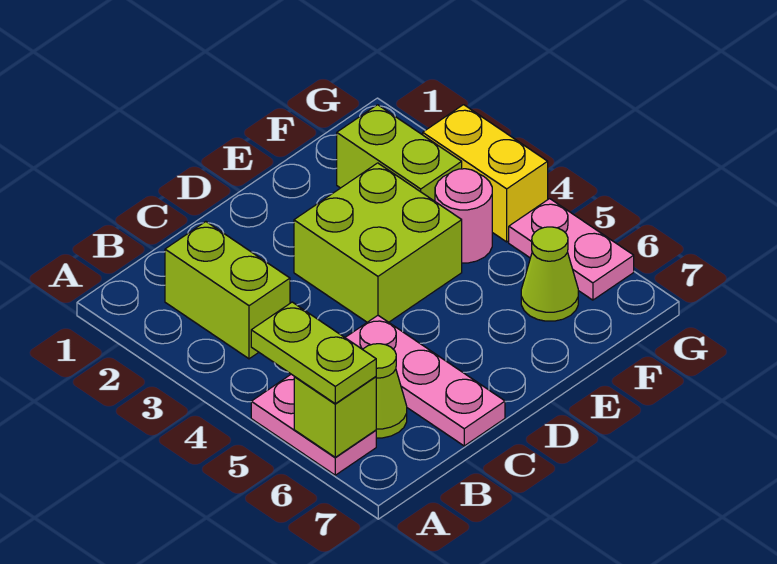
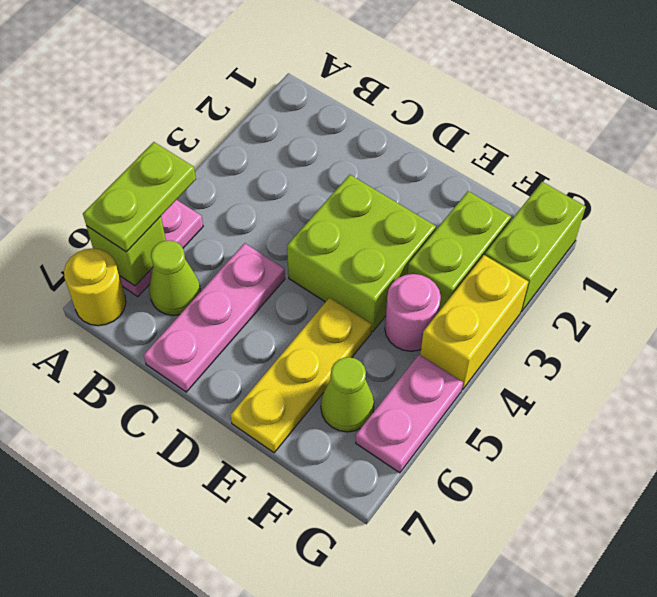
none -> yellow round brick A7 level 1
lime brick B2:B3 level 1 -> lime brick G1:G2 level 1
none -> yellow plate E5:E7 level 1

